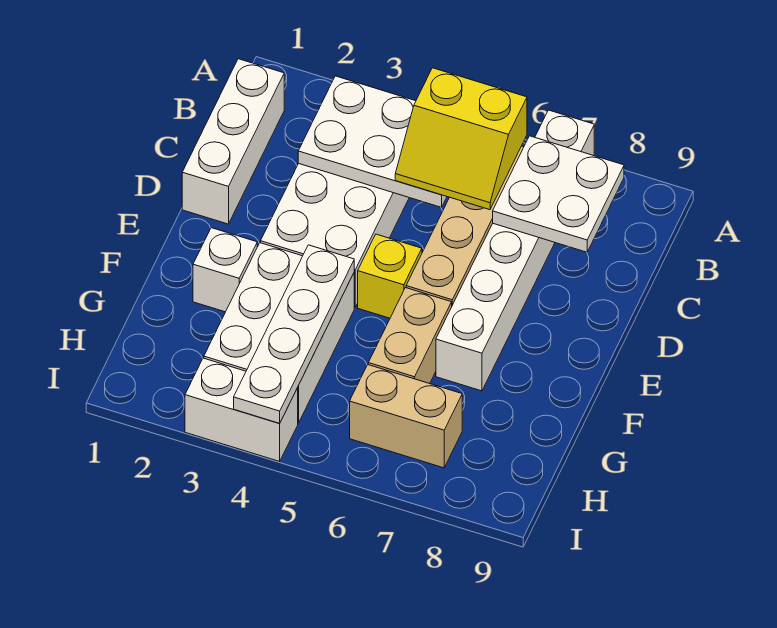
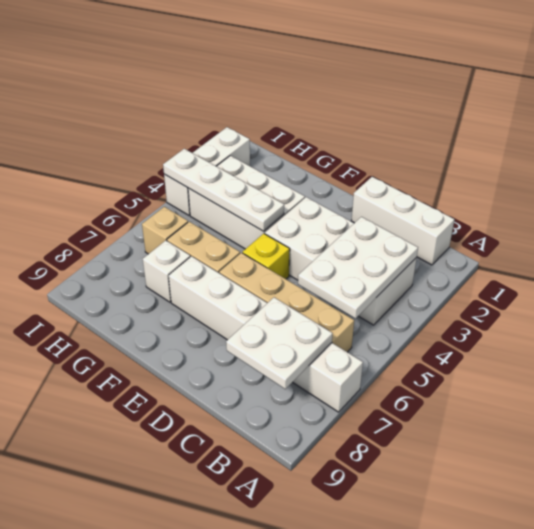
yellow slope B5:C6 level 3 top B -> none
white brick F2 level 1 -> white brick G7 level 1
tan brick H6:H7 level 1 -> tan brick H6 level 1
white brick I3:I4 level 1 -> white brick I2:I4 level 1

